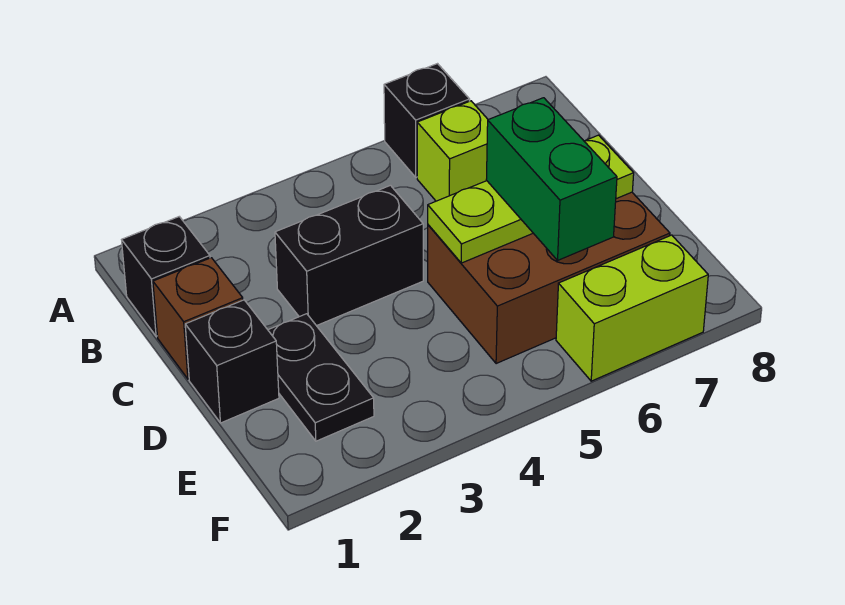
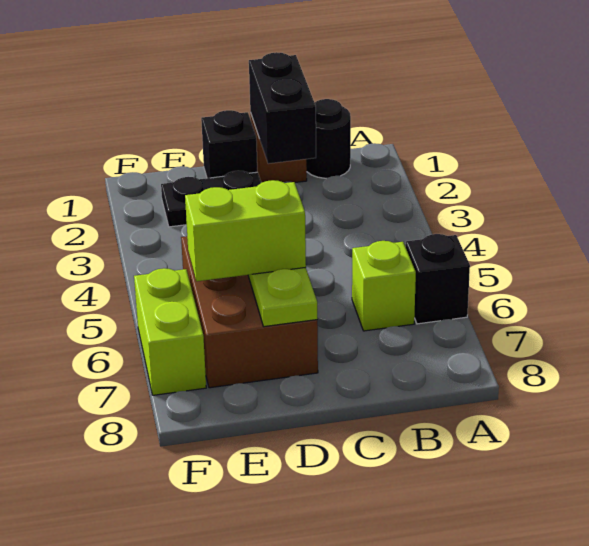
black brick B1 level 1 -> black round brick B1 level 1
black brick C3:C4 level 1 -> black brick C1:C2 level 2
green brick D6:E6 level 3 -> lime brick D6:E6 level 3

